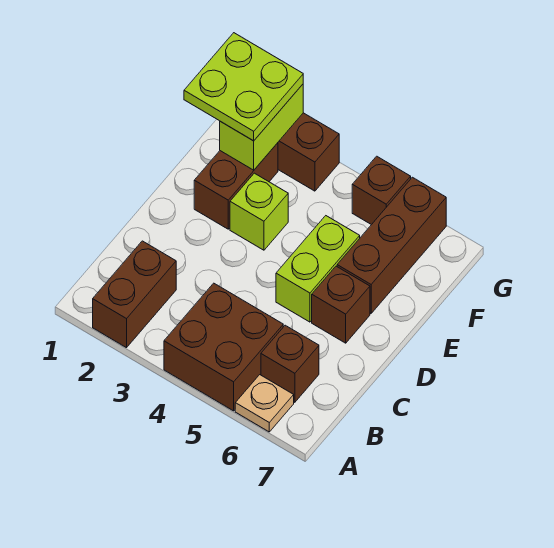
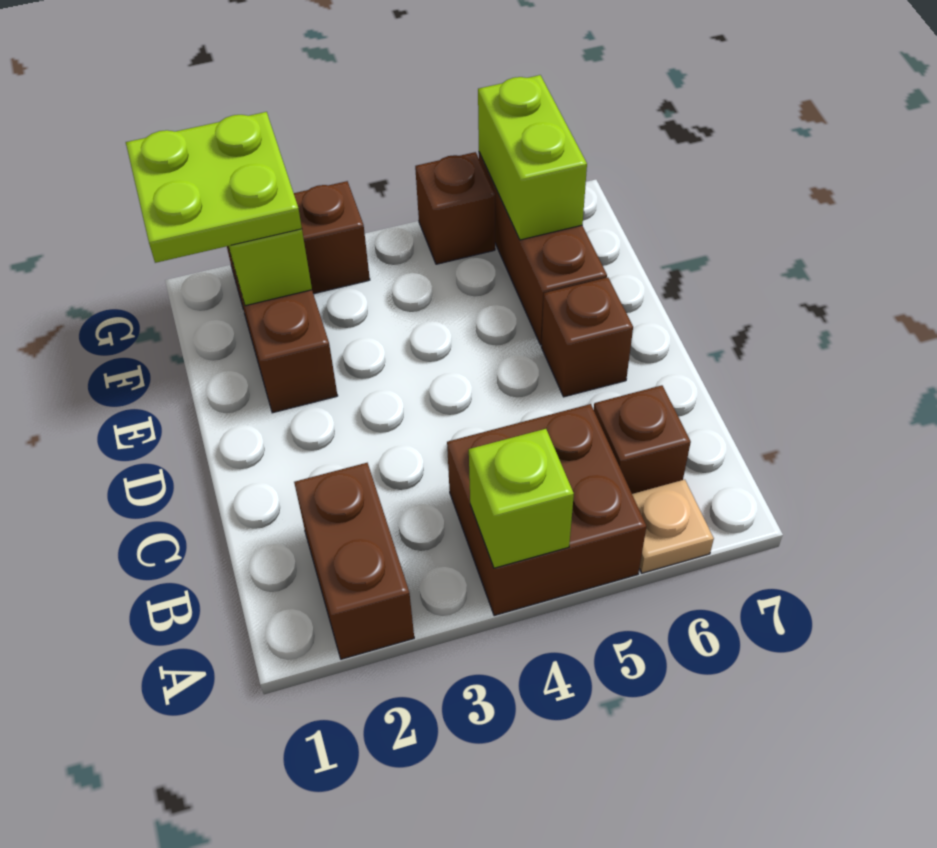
lime brick D5:E5 level 1 -> lime brick F6:G6 level 2
lime brick E3 level 1 -> lime brick A4 level 2

